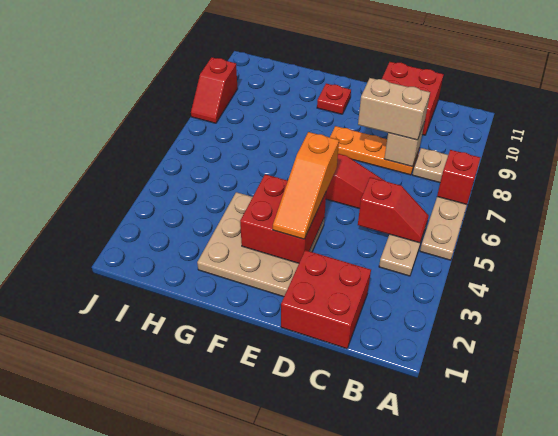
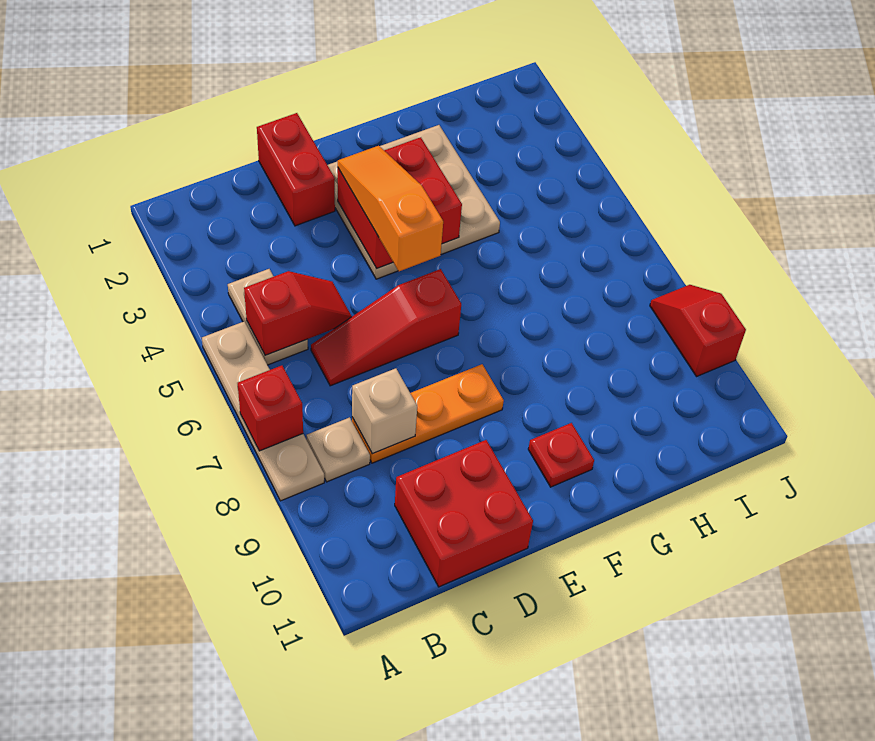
red slope B5:C5 level 2 top C -> red slope B5:C5 level 2 top B
red brick C1:D2 level 1 -> red brick D1:D2 level 1
tan brick C8:D8 level 3 -> none

